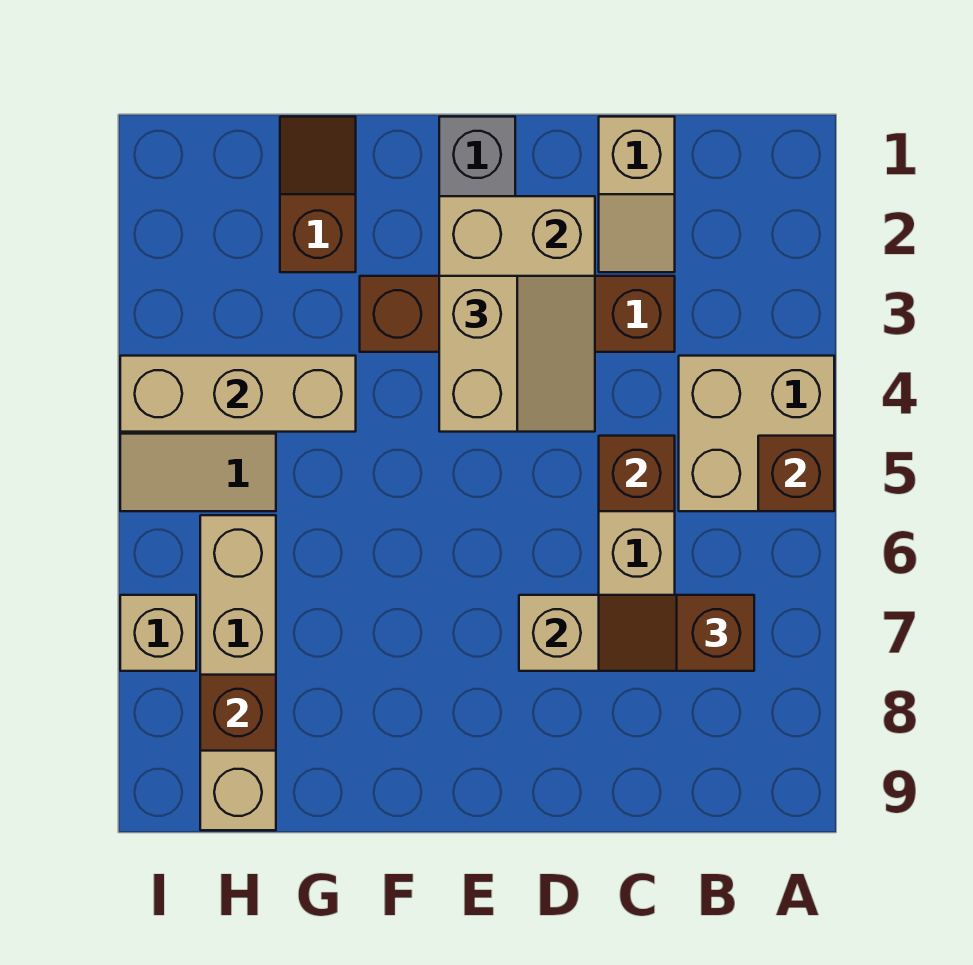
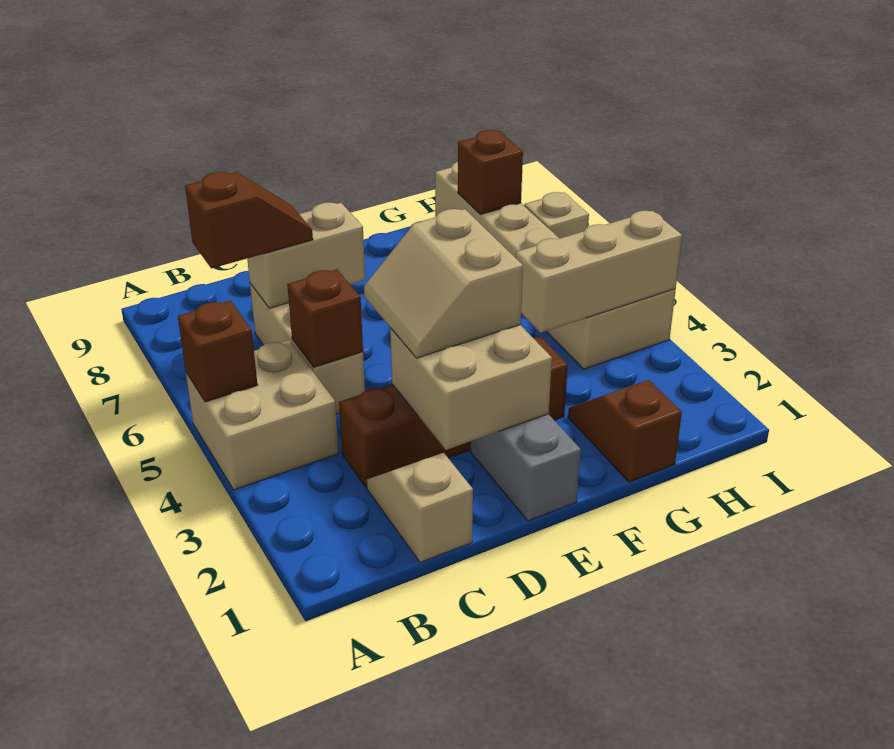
brown slope G1:G2 level 1 top 2 -> brown slope G1:G2 level 1 top 1

